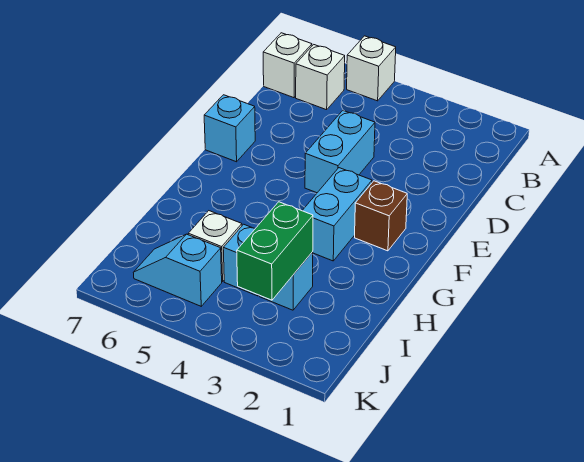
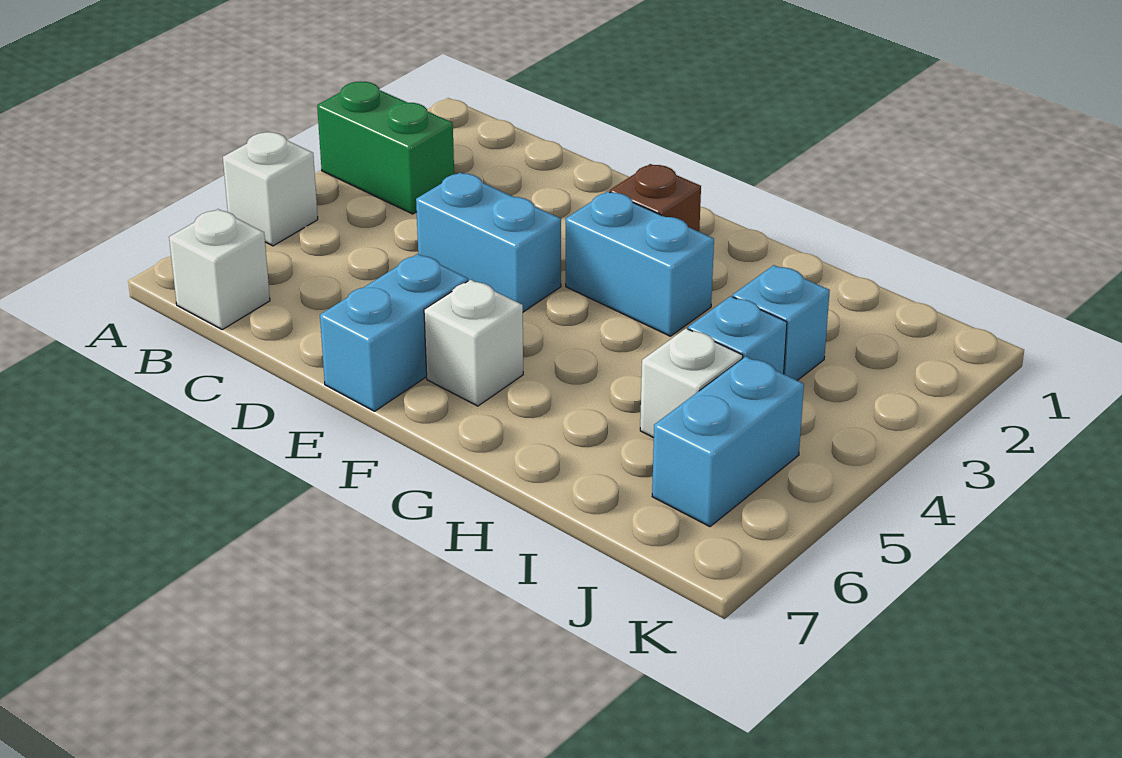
white brick B6 level 1 -> white brick F6 level 1
cyan brick E7 level 1 -> cyan brick E6:E7 level 1
green brick I3:J3 level 2 -> green brick A3:B3 level 1
cyan slope J5:J6 level 1 top 5 -> cyan brick J5:J6 level 1

